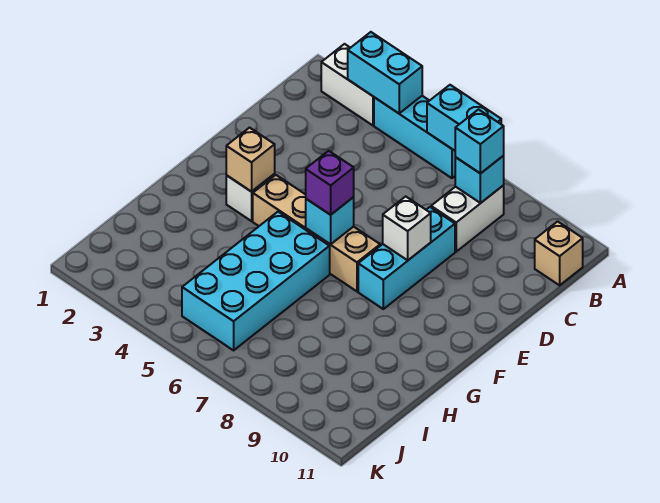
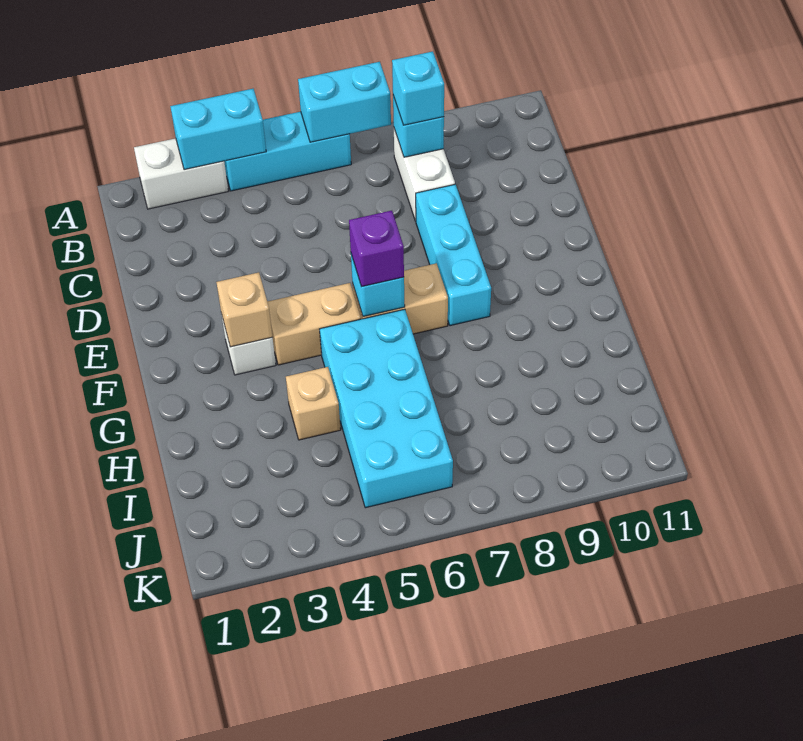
tan brick B11 level 1 -> tan brick H4 level 1
white brick E8 level 2 -> none

